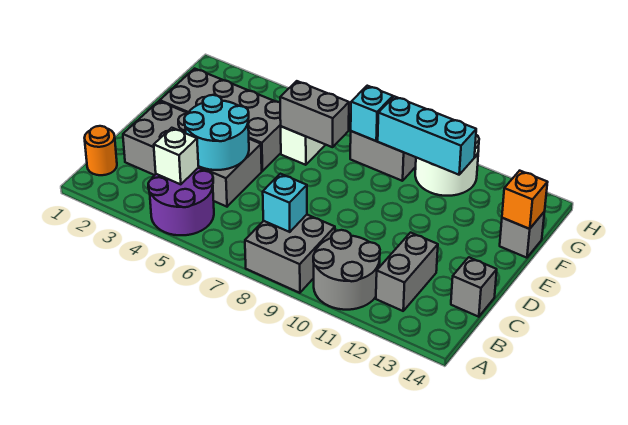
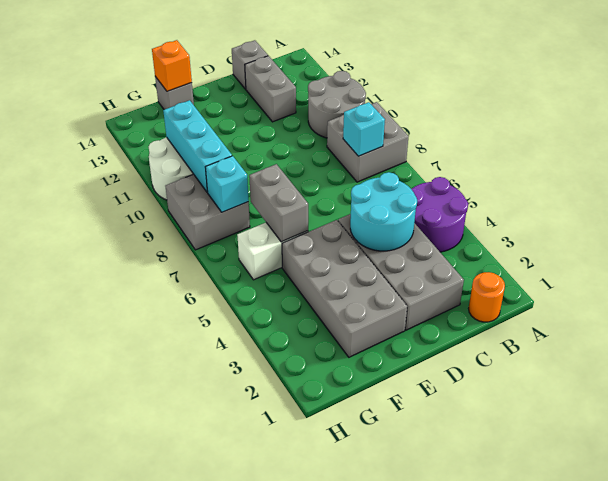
white brick B4 level 2 -> none
grey brick B12:C12 level 1 -> grey brick C12:C13 level 1

